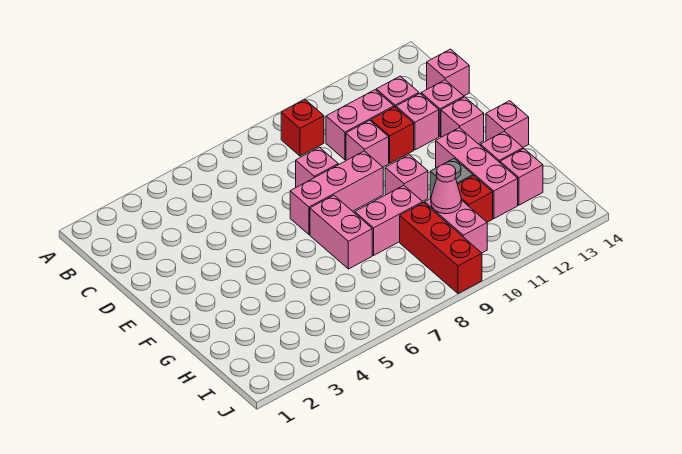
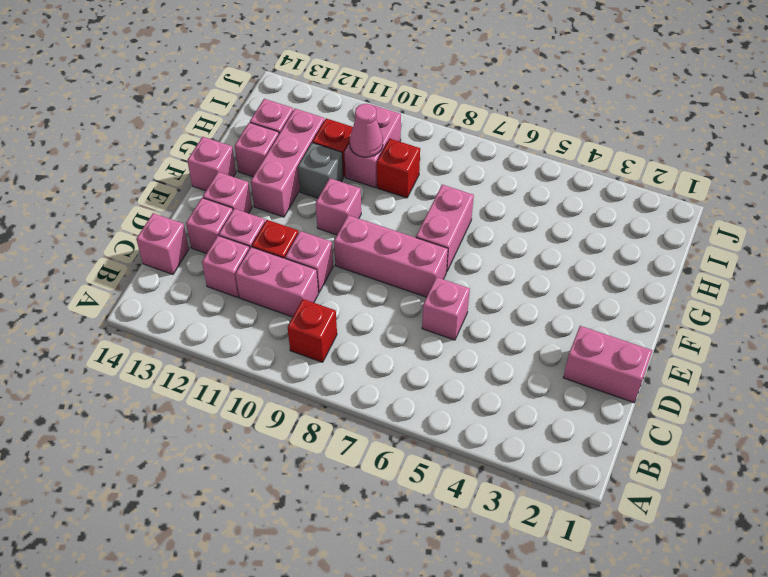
pink brick D8 level 1 -> pink brick D6 level 1
pink brick G8:G9 level 1 -> pink brick D1:D2 level 1
red brick H9:J9 level 1 -> red brick H9 level 1

